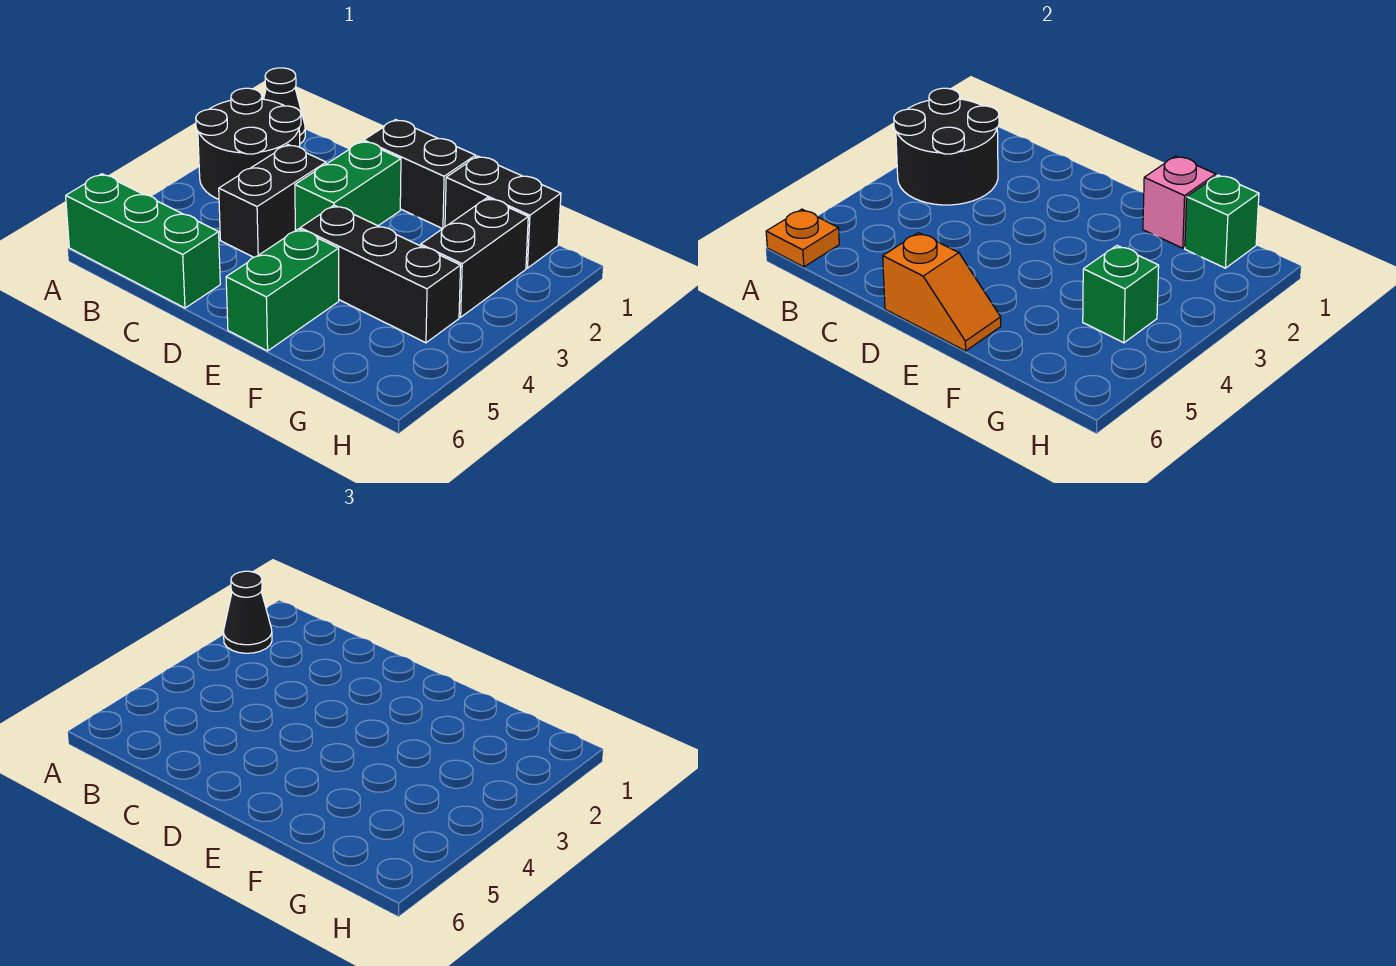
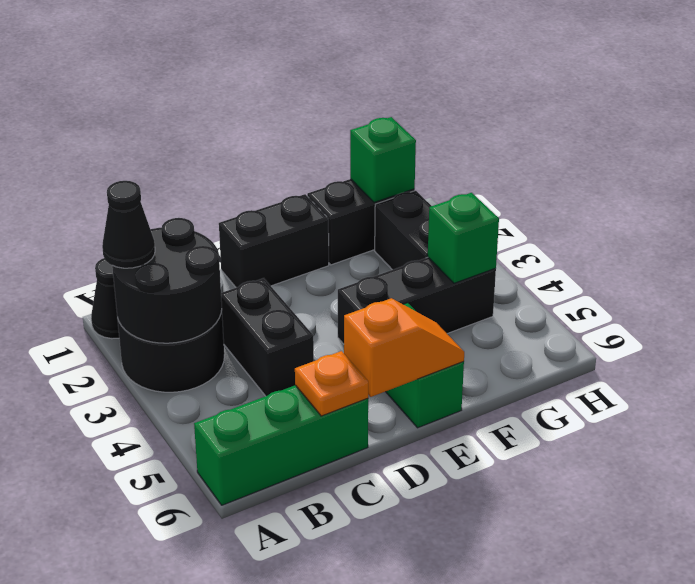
orange plate A6 level 2 -> orange plate C6 level 2
green brick D2:D3 level 1 -> none
pink brick F1 level 2 -> none

